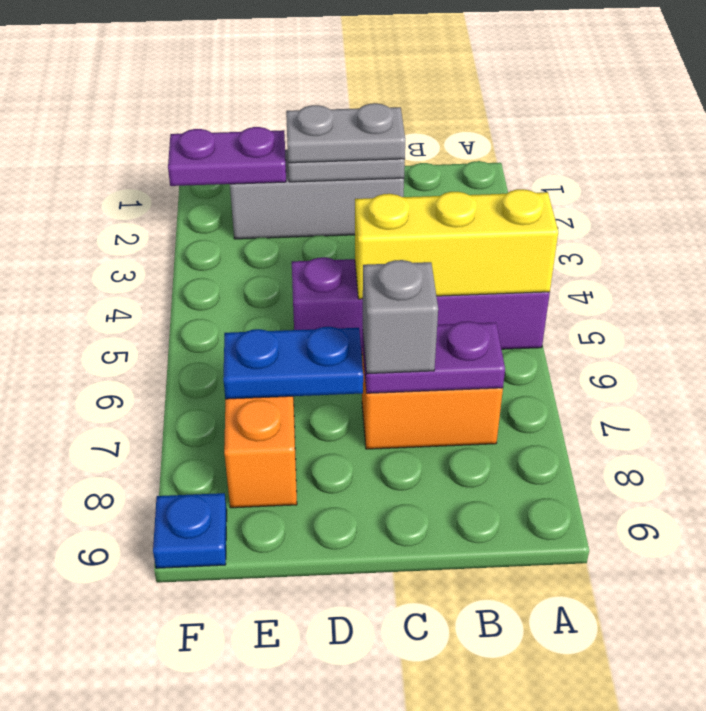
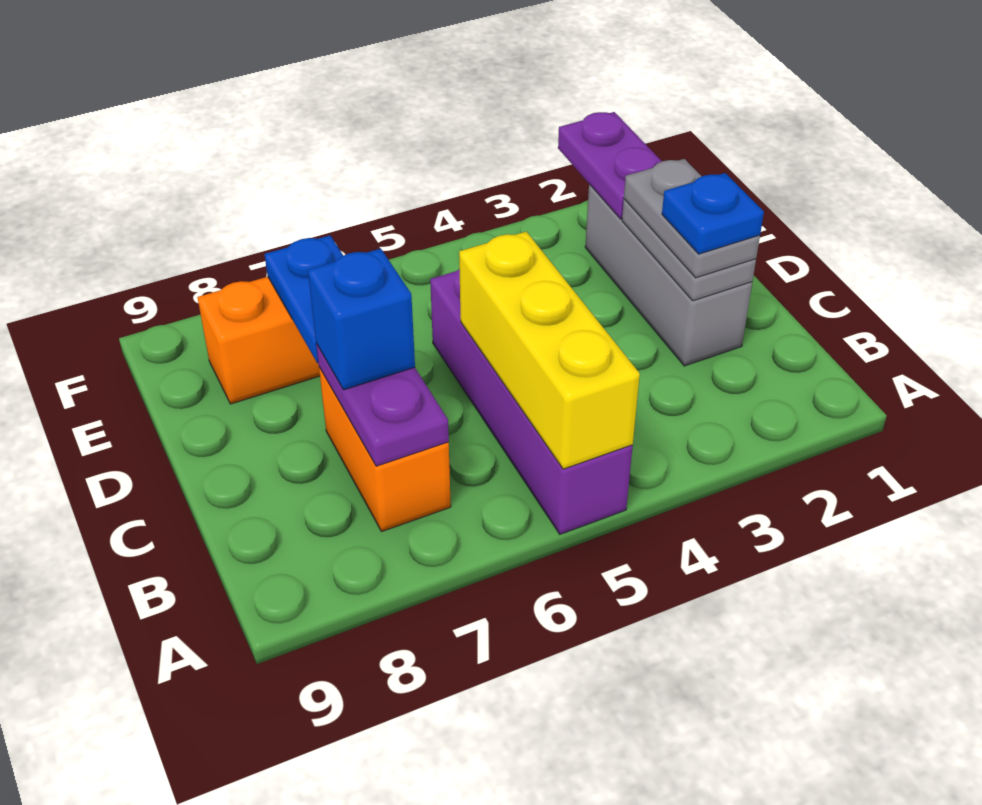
grey brick C7 level 3 -> blue brick C7 level 3
blue plate F9 level 1 -> blue plate C2 level 4

